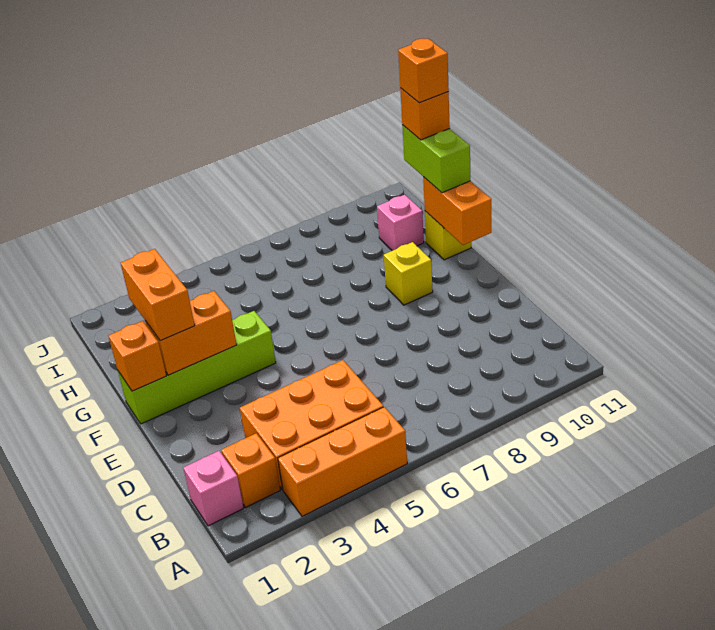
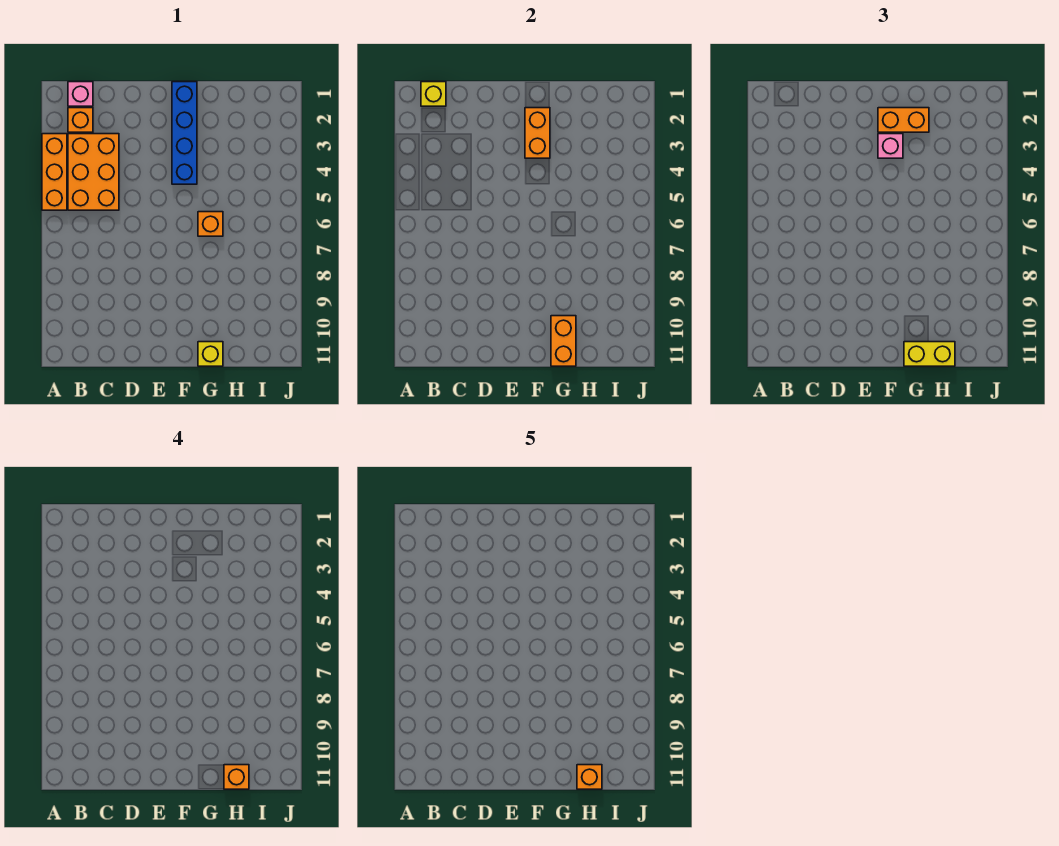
lime brick F1:F4 level 1 -> blue brick F1:F4 level 1
orange brick F1 level 2 -> orange brick G6 level 1
yellow brick F9 level 1 -> yellow brick B1 level 2
orange brick F11:G11 level 2 -> orange brick G10:G11 level 2
lime brick G11:H11 level 3 -> yellow brick G11:H11 level 3
pink brick H10 level 1 -> pink brick F3 level 3

